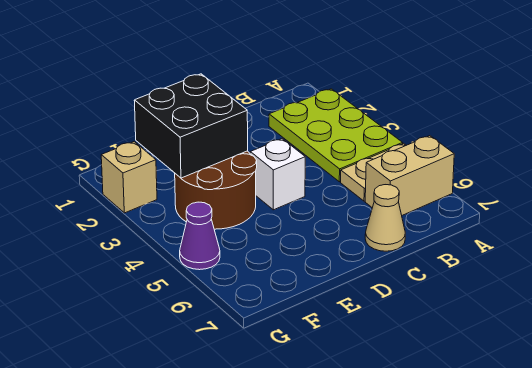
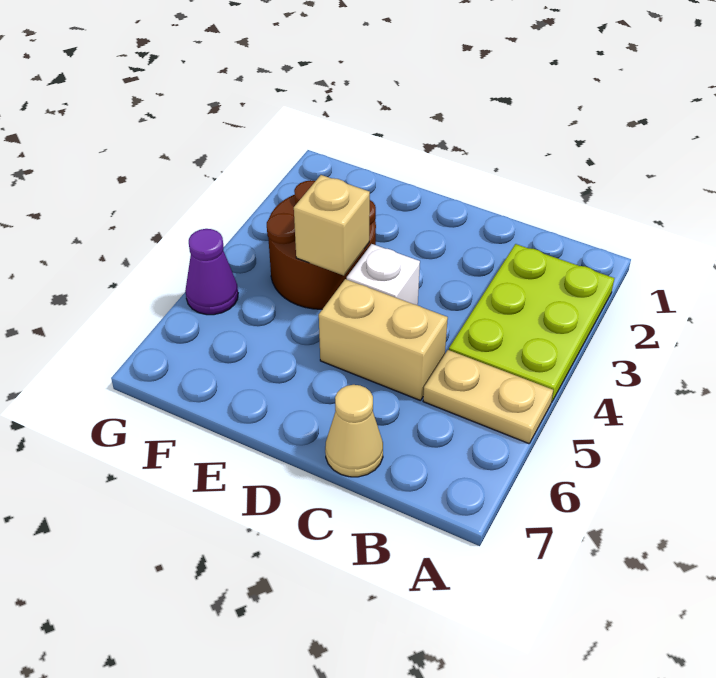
tan brick A6:B6 level 1 -> tan brick C5:D5 level 1
black brick E2:F3 level 2 -> none
tan brick G2 level 1 -> tan brick E4 level 2

